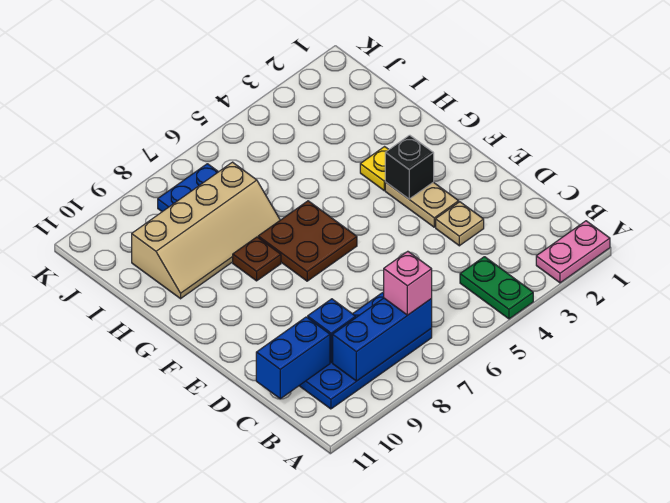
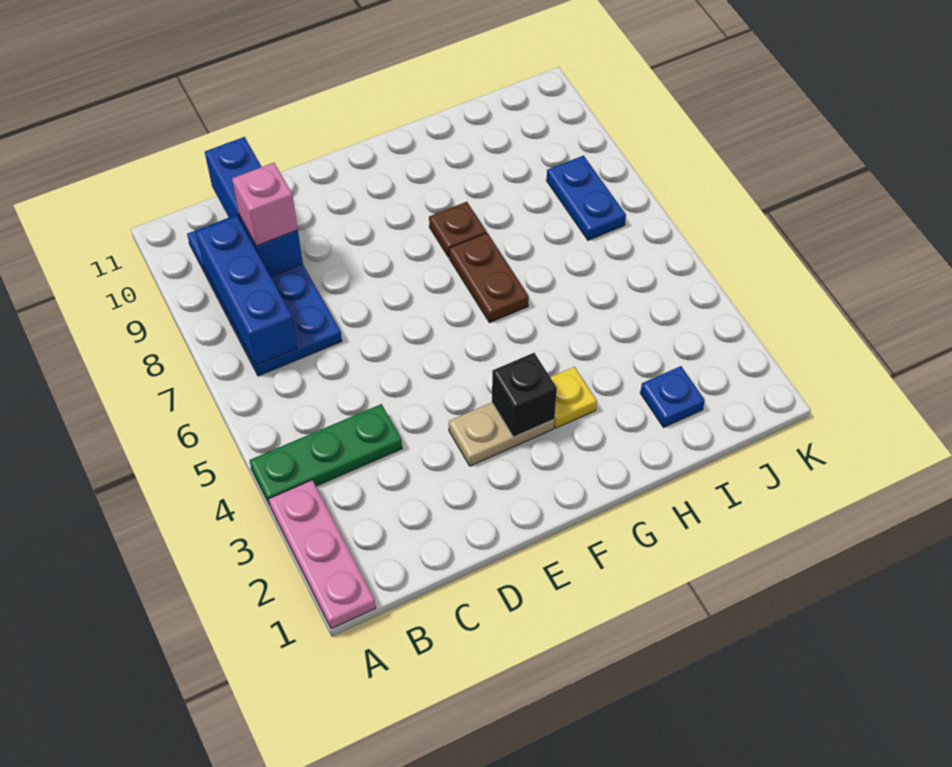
pink plate A1:A2 level 1 -> pink plate A1:A3 level 1
green plate A4:B4 level 1 -> green plate A4:C4 level 1
pink brick B7 level 3 -> pink brick C9 level 3
tan plate D3 level 1 -> none
brown plate F6:G7 level 1 -> brown plate G6:G7 level 1
tan slope H7:I10 level 1 top I -> none
none -> blue plate I2 level 1

